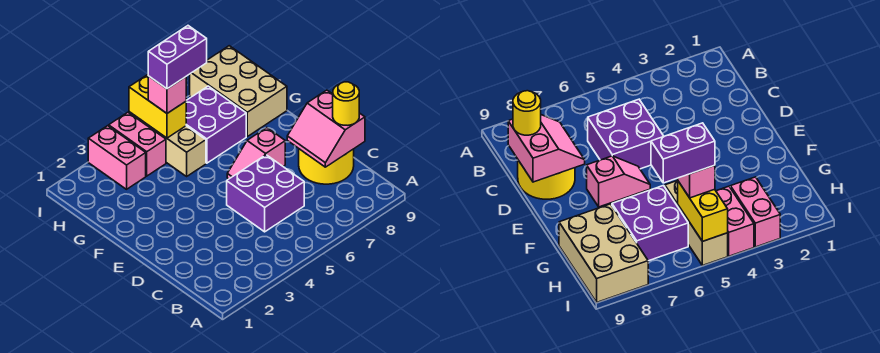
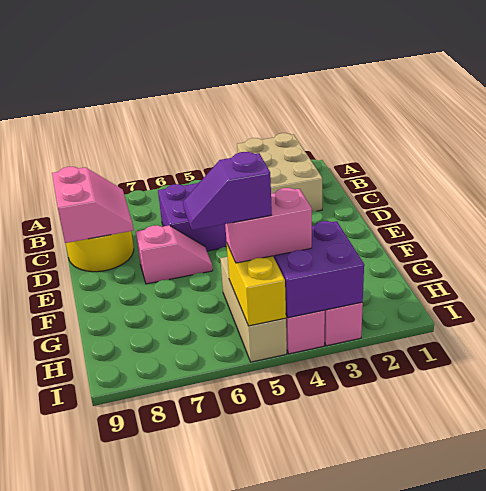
yellow round brick C9 level 3 -> none
purple brick G6:H7 level 1 -> purple brick H3:I4 level 2
tan brick G8:I9 level 1 -> tan brick A2:C3 level 1
pink brick H5 level 3 -> pink brick H4:H5 level 3
purple brick H5:H6 level 4 -> purple slope H5:H6 level 4 top 5

